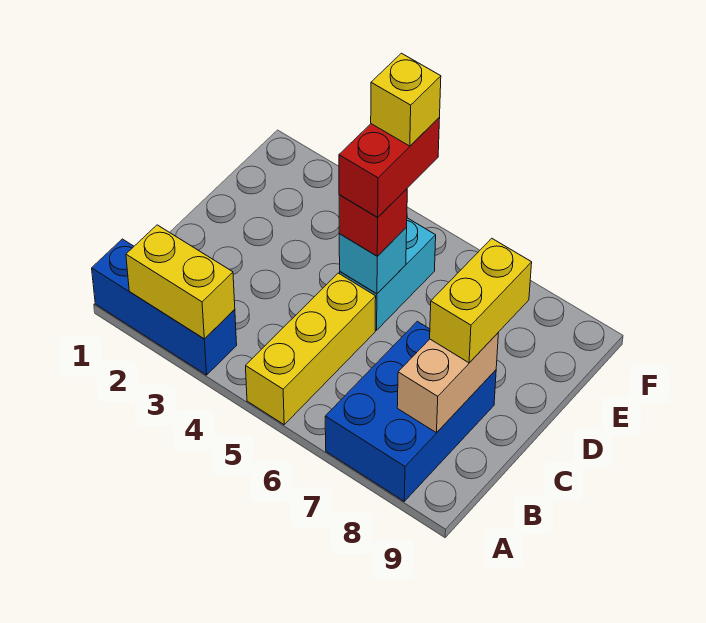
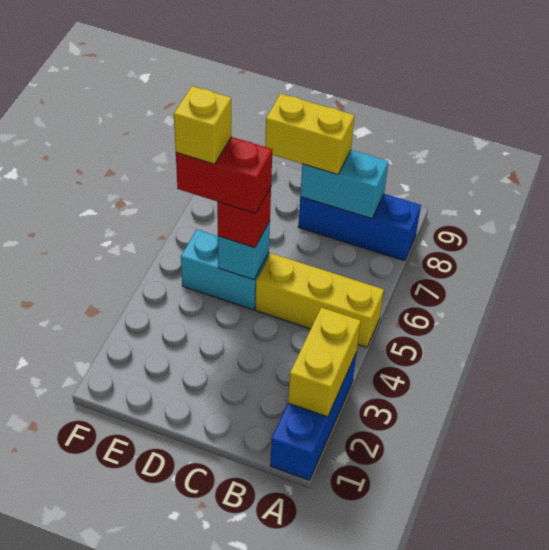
blue brick A7:C8 level 1 -> blue brick A8:C8 level 1
tan brick B8:C8 level 2 -> cyan brick B8:C8 level 2

